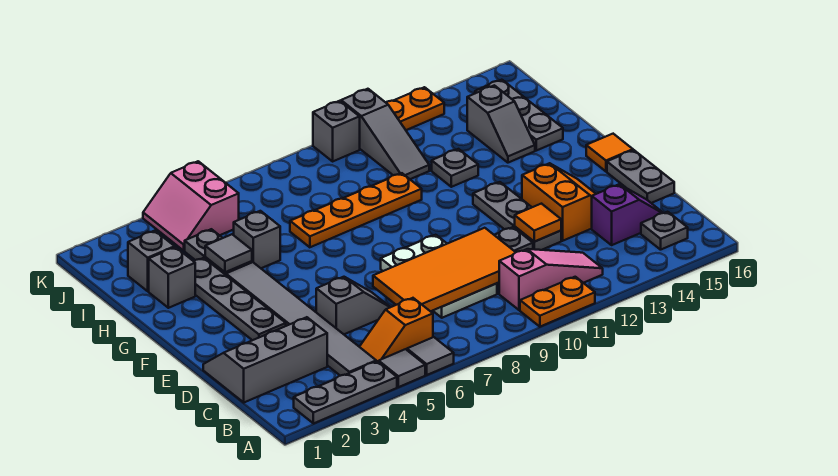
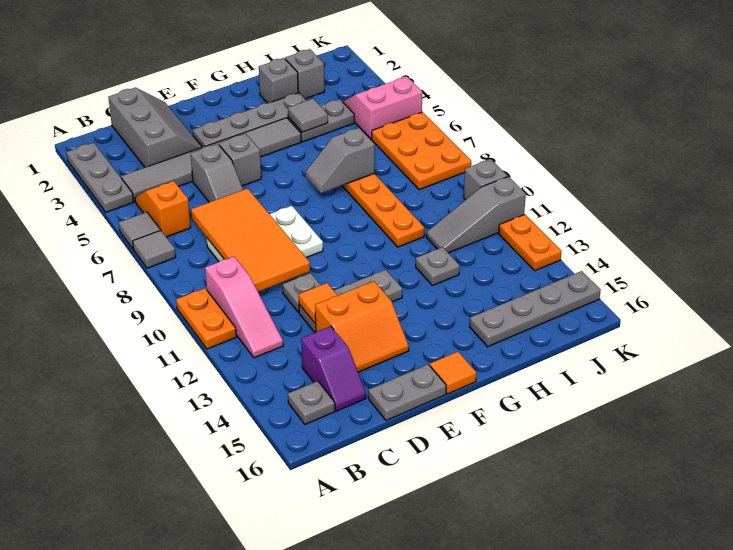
grey tile A5 level 1 -> grey tile A7 level 1
grey brick H5 level 1 -> grey brick E5 level 1
grey slope H14:I14 level 1 top I -> grey slope G7:H7 level 2 top H
grey plate H15:J15 level 1 -> grey plate H15:K15 level 1
none -> orange plate J6:K8 level 1

